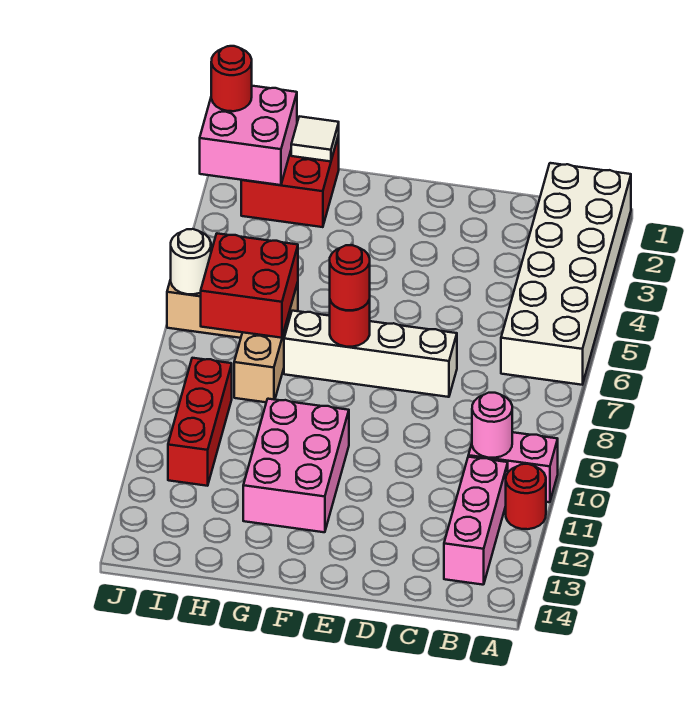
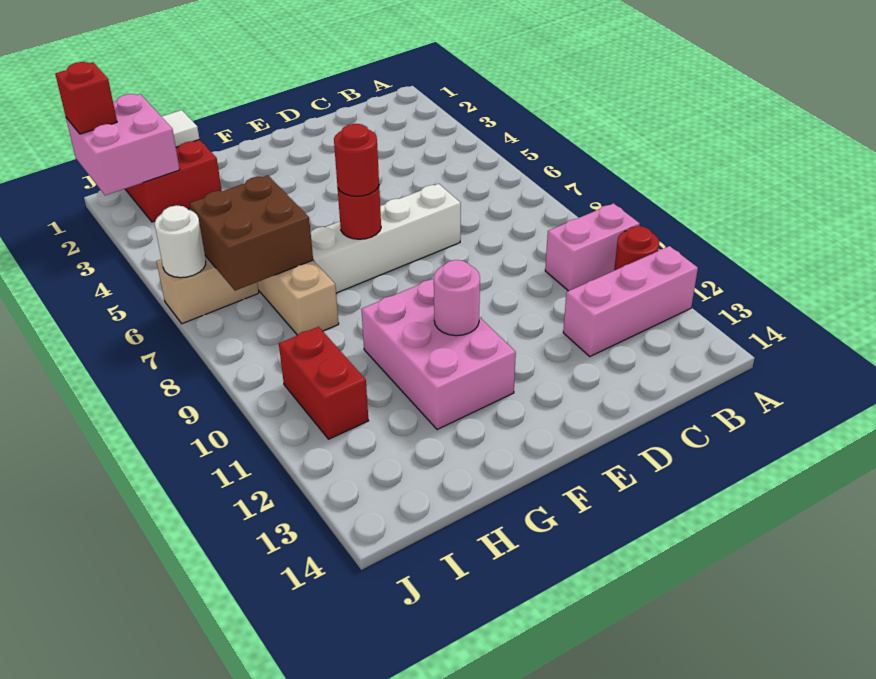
white brick A1:B6 level 1 -> none
pink round brick B10 level 2 -> pink round brick F11 level 2
pink brick B11:B13 level 1 -> pink brick A12:C12 level 1
red brick H6:I7 level 2 -> brown brick H6:I7 level 2
red brick I9:I11 level 1 -> red brick I10:I11 level 1
red round brick J1 level 3 -> red brick J1 level 3

